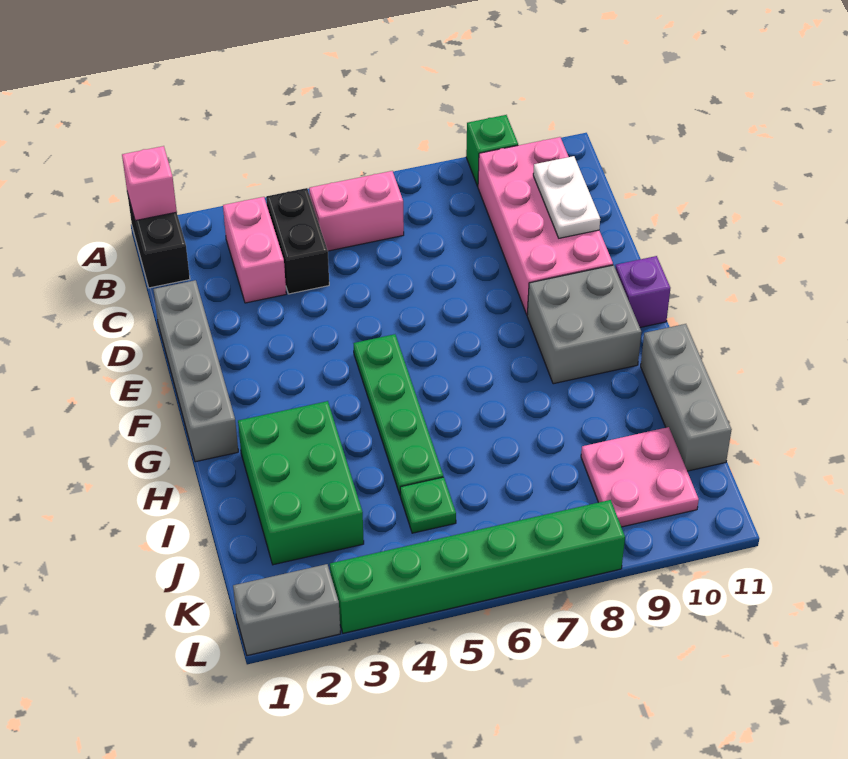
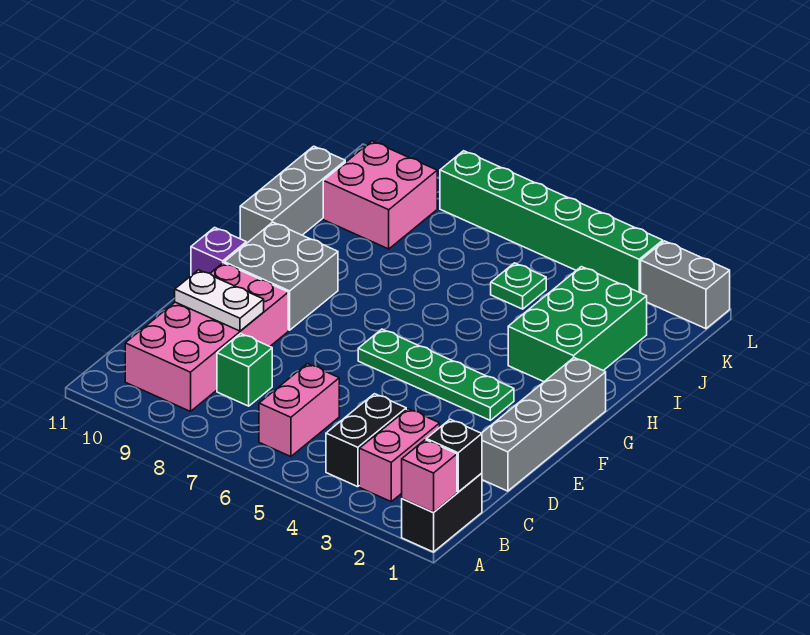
green brick A9 level 1 -> green brick C8 level 1
none -> black brick B1 level 2
pink brick B5:B6 level 1 -> pink brick B6:C6 level 1
white plate C10:D10 level 2 -> white plate D9:D10 level 2
green plate F5:I5 level 1 -> green plate F3:F6 level 1
pink plate J9:K10 level 1 -> pink brick J9:K10 level 1

